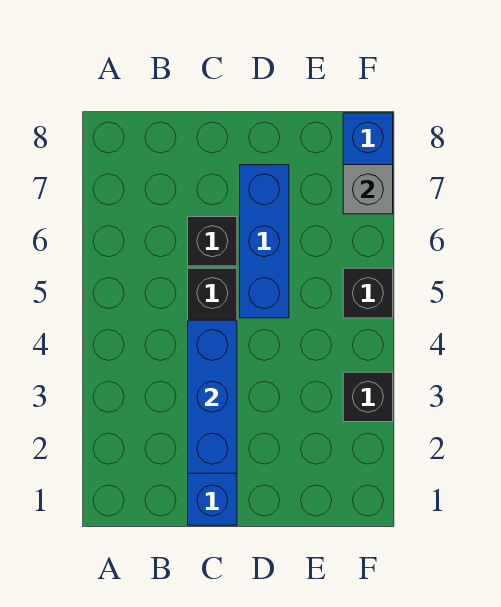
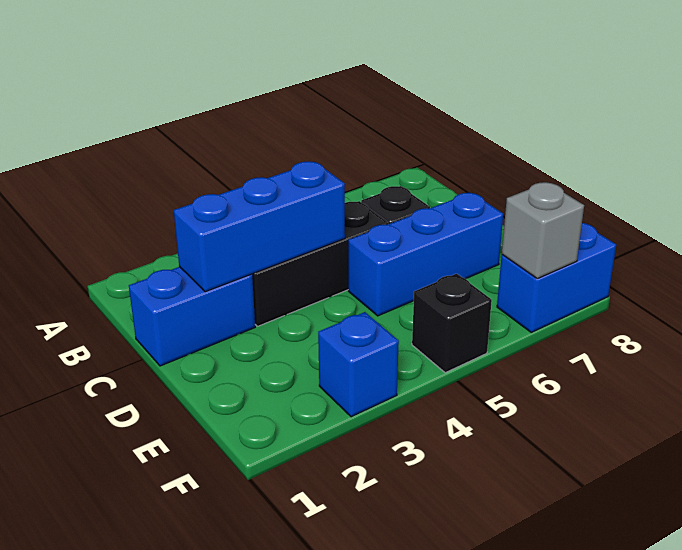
black brick F3 level 1 -> blue brick F3 level 1

